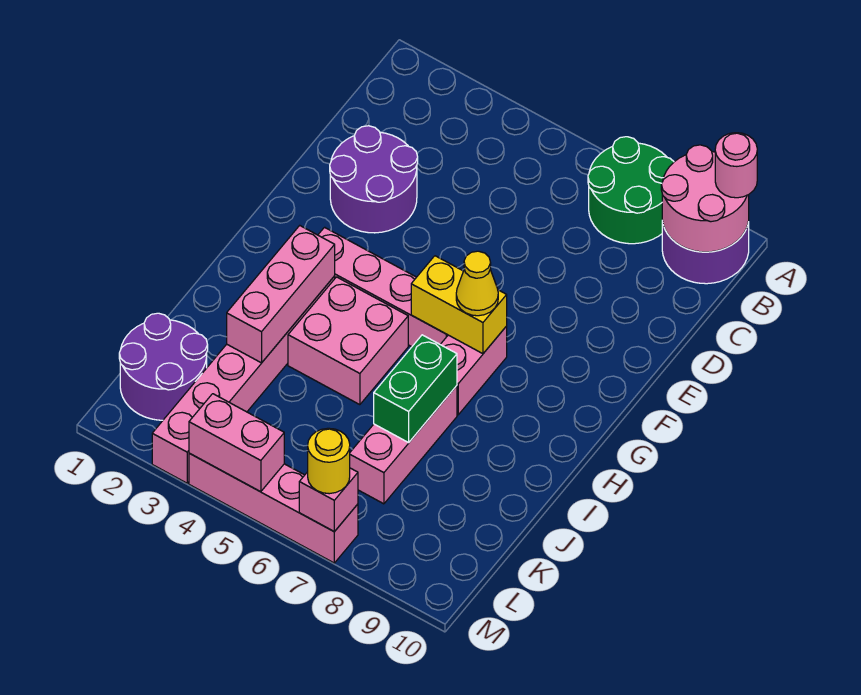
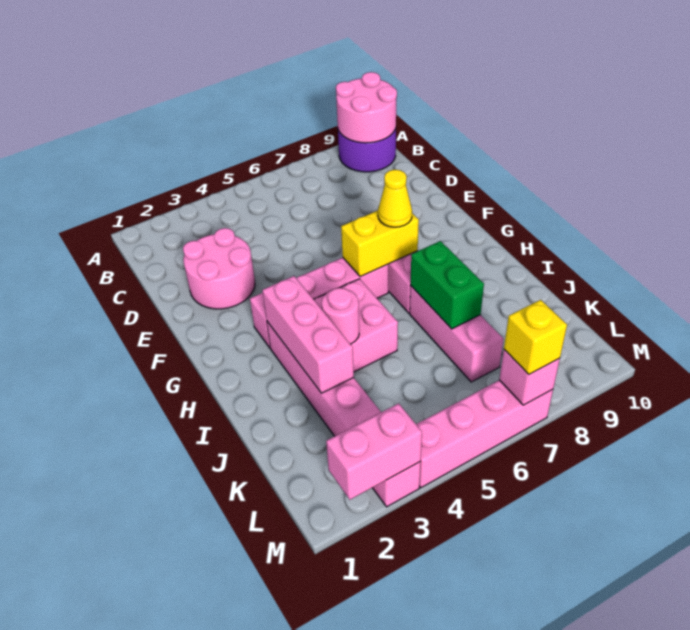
green round brick A7:B8 level 1 -> none
pink round brick A10 level 3 -> pink round brick I4 level 2
purple round brick D2:E3 level 1 -> pink round brick D2:E3 level 1
purple round brick K1:L2 level 1 -> none
pink brick M4:M5 level 2 -> pink brick M2:M3 level 2
yellow round brick M7 level 3 -> yellow brick M7 level 3

